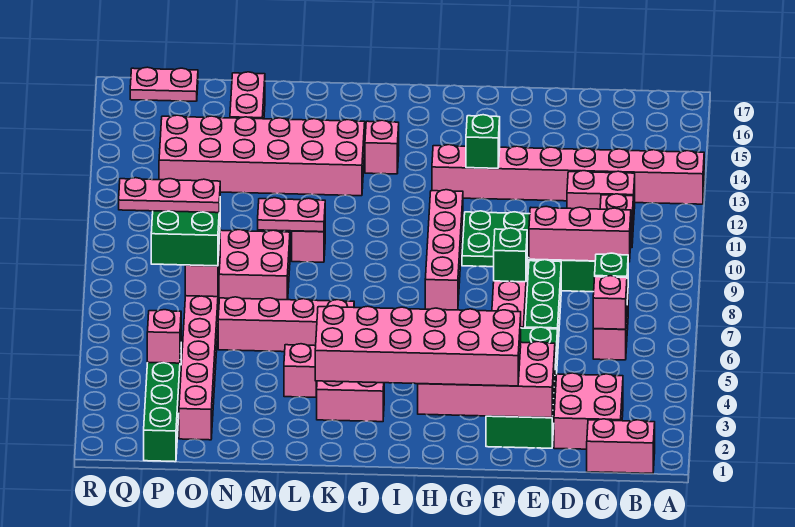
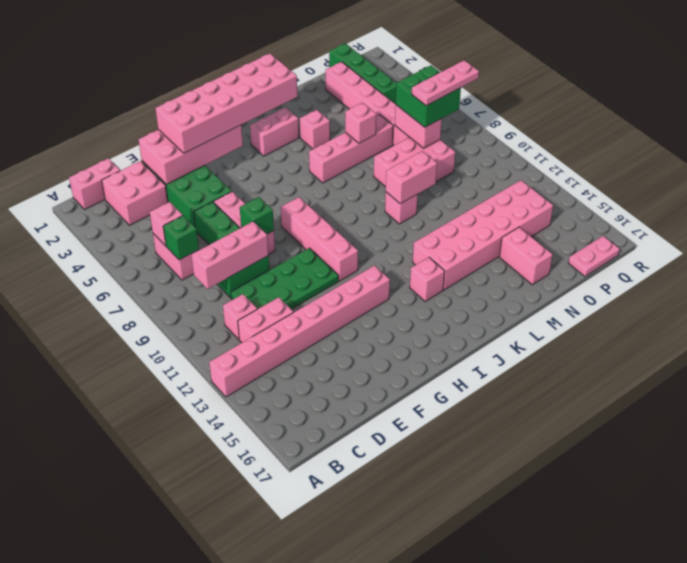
green brick G13 level 2 -> none
pink plate L10:M10 level 2 -> pink brick L10:M10 level 2
pink brick P4 level 2 -> pink brick M6 level 2

